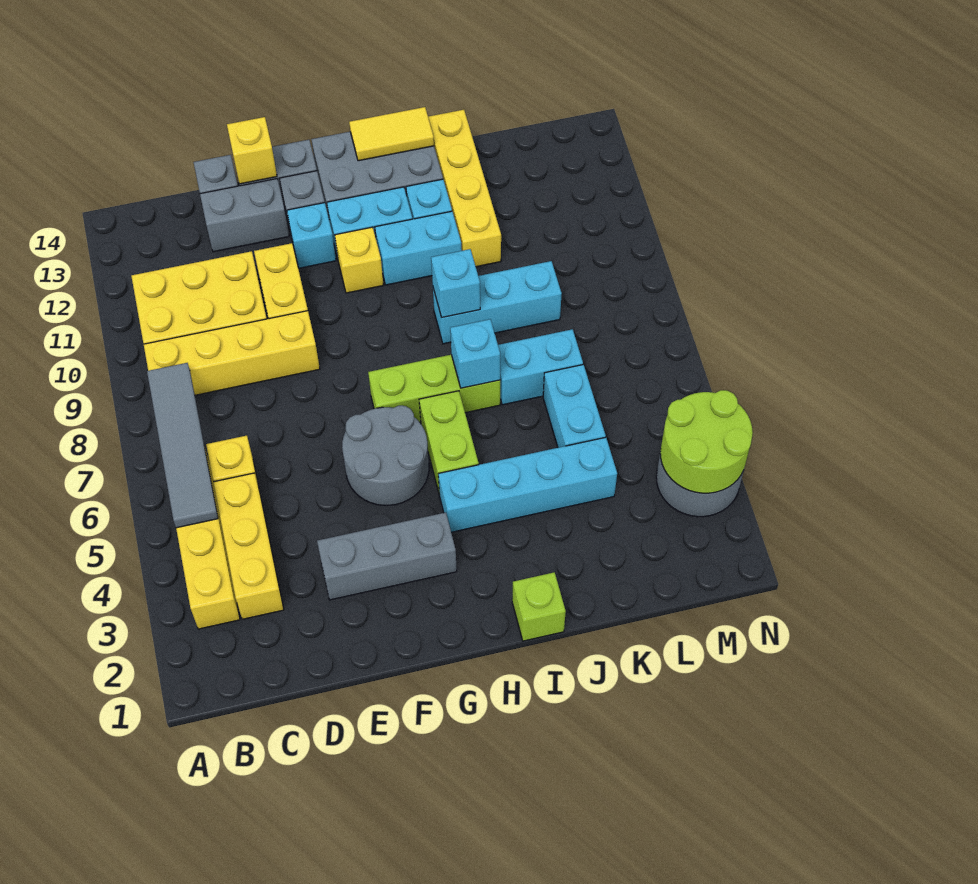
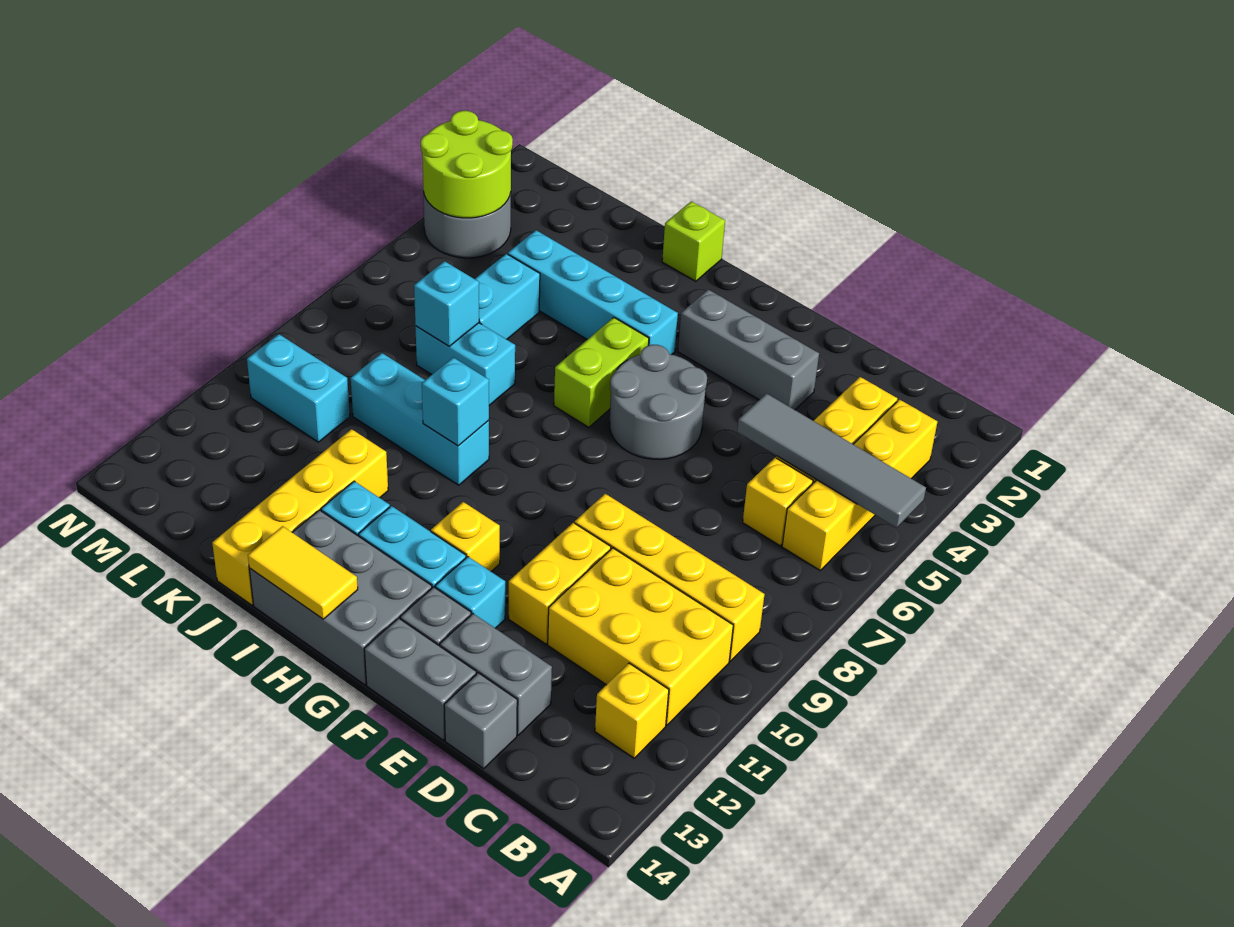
grey tile B5:B8 level 2 -> grey tile A5:D5 level 2
yellow brick E14 level 2 -> yellow brick B12 level 1
lime brick G7:I7 level 1 -> none
cyan brick H11:I11 level 1 -> cyan brick L10:M10 level 1
cyan brick I7 level 2 -> cyan brick K7 level 2

